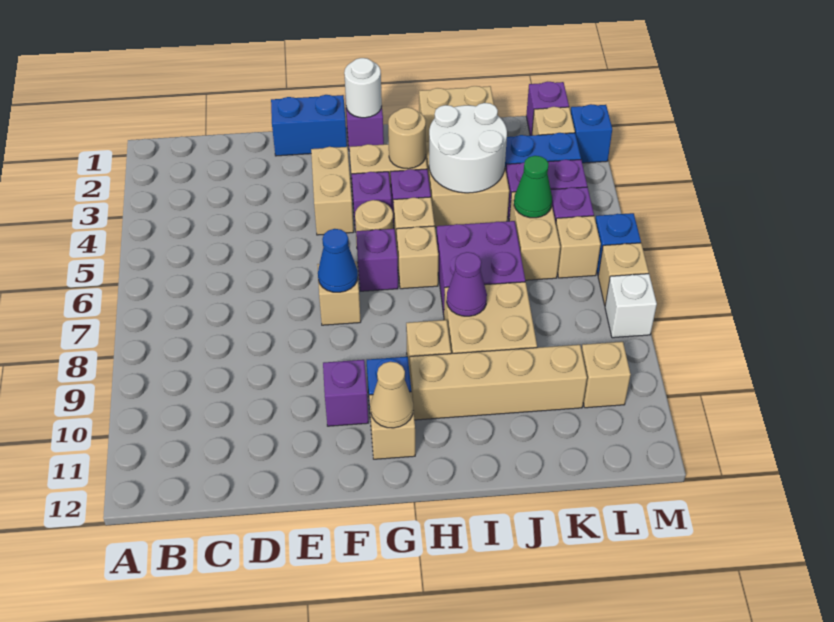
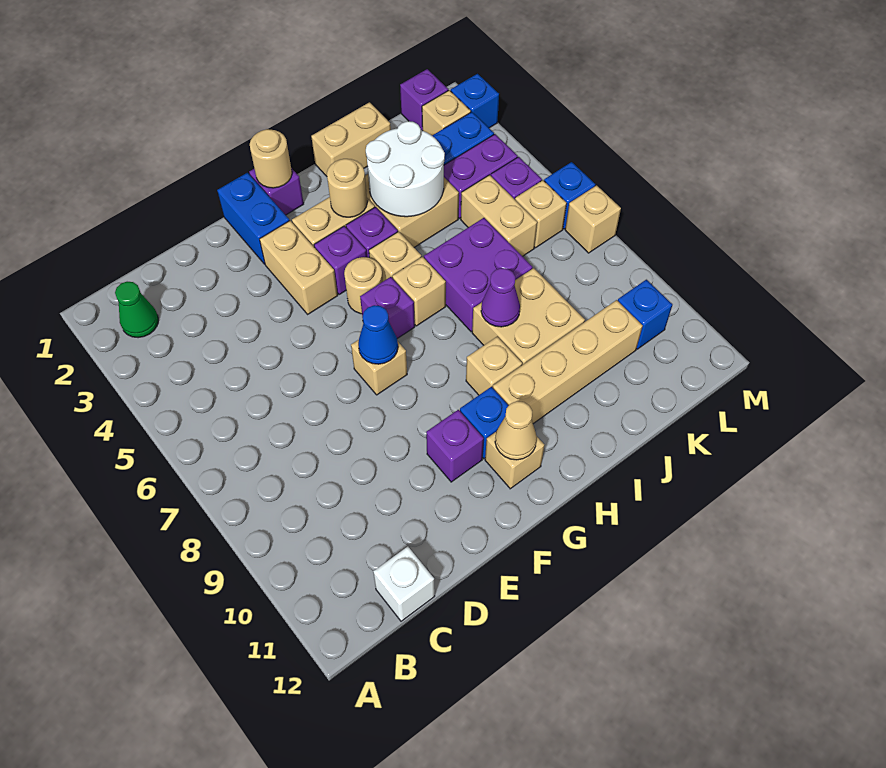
blue brick E1:F1 level 1 -> blue brick F1:F2 level 1
white round brick G1 level 2 -> tan round brick G1 level 2
green cone K5 level 2 -> green cone B2 level 1
tan brick L10 level 1 -> blue brick L10 level 1
white brick M8 level 1 -> white brick C12 level 1

